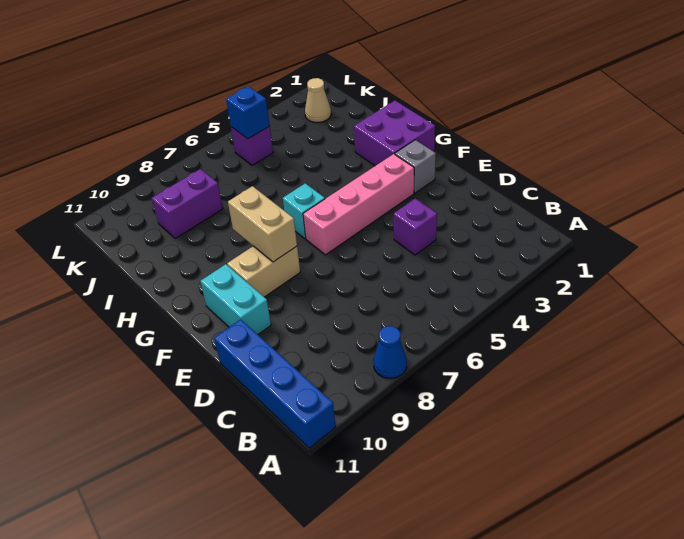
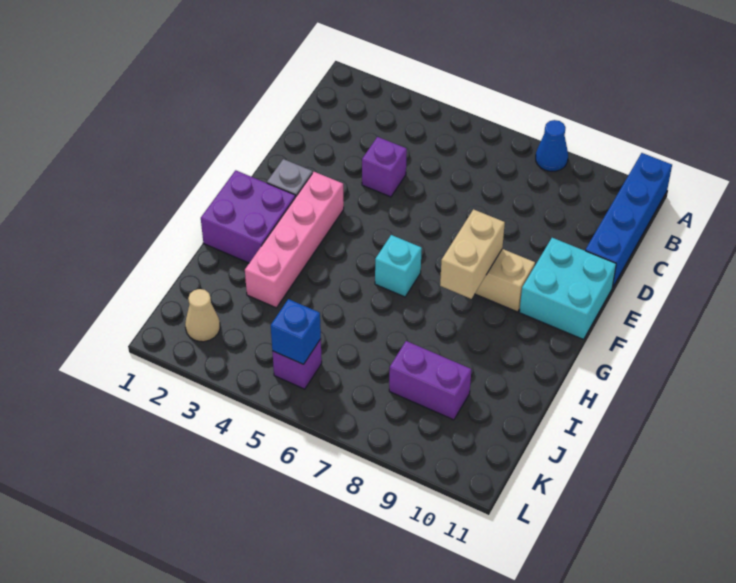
cyan brick E10:F10 level 1 -> cyan brick E10:F11 level 1
pink brick F3:F6 level 1 -> pink brick F3:I3 level 1

